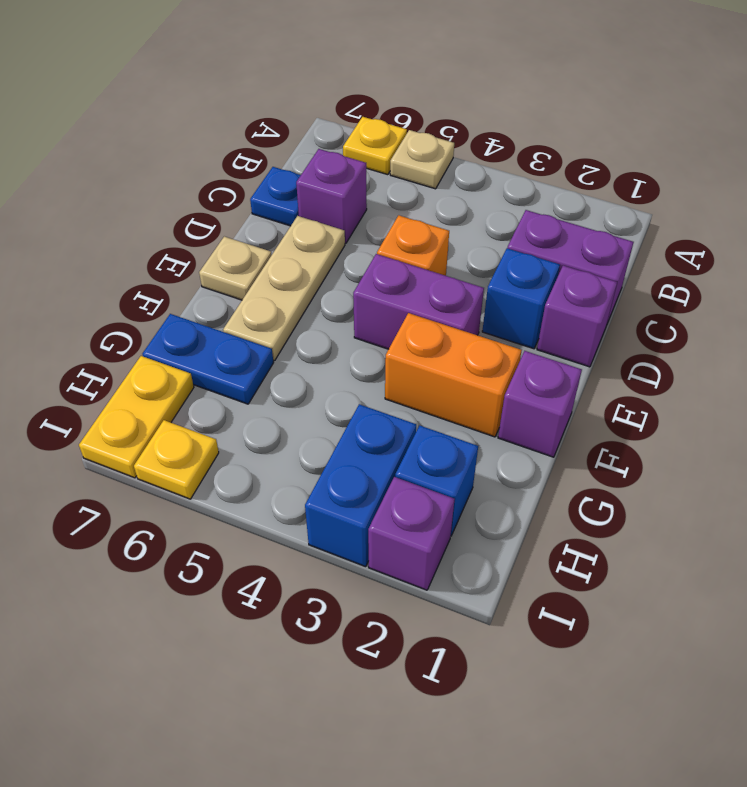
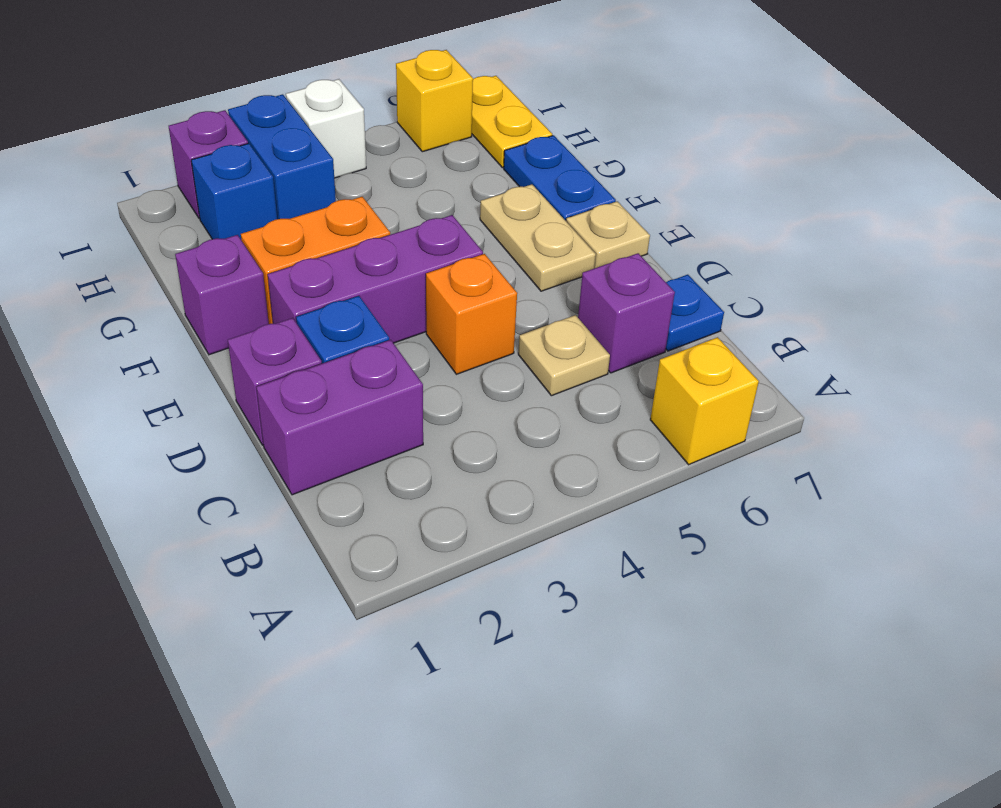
tan plate A5 level 1 -> tan plate C5 level 1
yellow plate A6 level 1 -> yellow brick A6 level 1
tan plate D6:F6 level 1 -> tan plate E6:F6 level 1
purple brick E3:E4 level 1 -> purple brick E2:E4 level 1
blue plate G6:G7 level 1 -> blue plate F7:G7 level 1
none -> white brick I4 level 1
yellow plate I6 level 1 -> yellow brick I6 level 1

